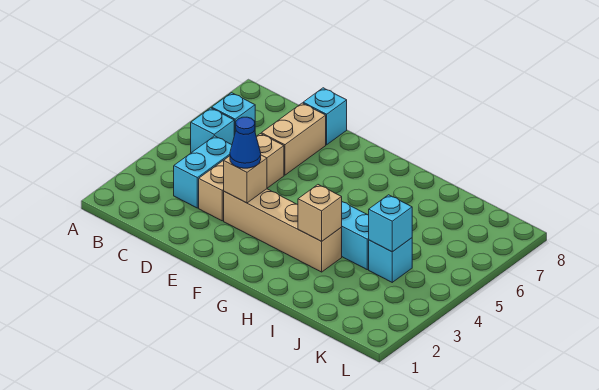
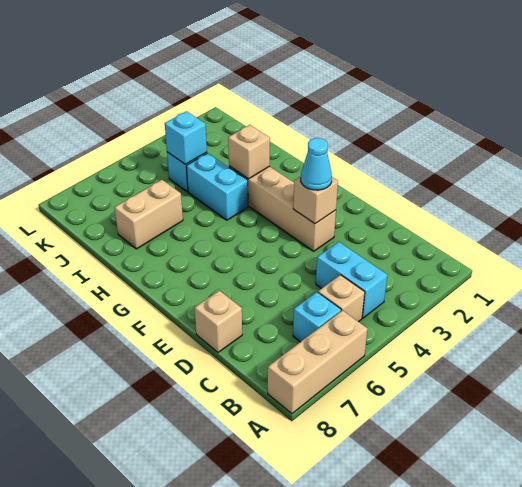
cyan brick B5 level 1 -> tan brick B5 level 1
cyan brick C3:C4 level 1 -> cyan brick B4:C4 level 1
tan brick D3:D5 level 1 -> tan brick A6:A8 level 1
tan brick D6:D7 level 1 -> tan brick I6:I7 level 1
cyan brick D8 level 1 -> tan brick D8 level 1
blue cone E3 level 3 -> cyan cone E3 level 3

